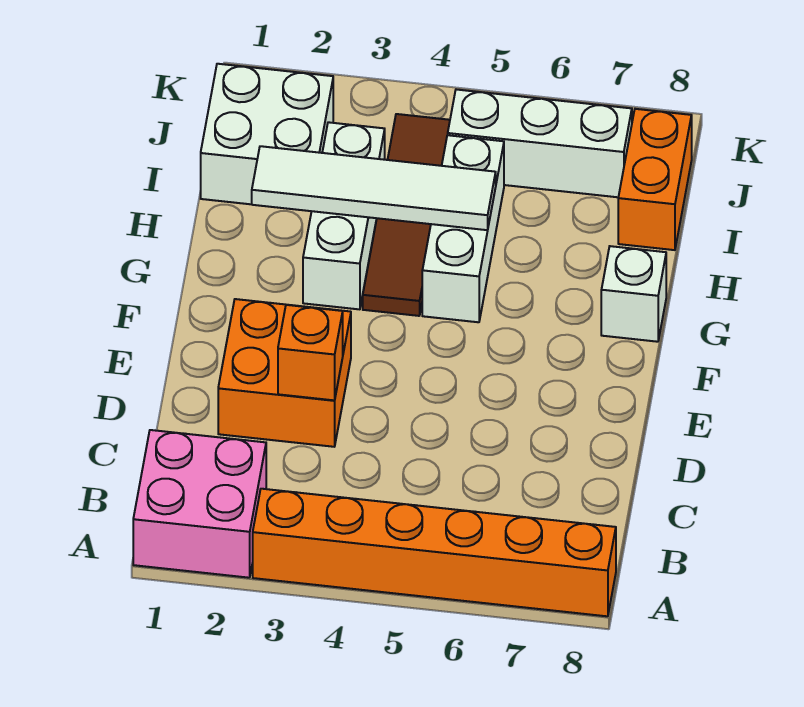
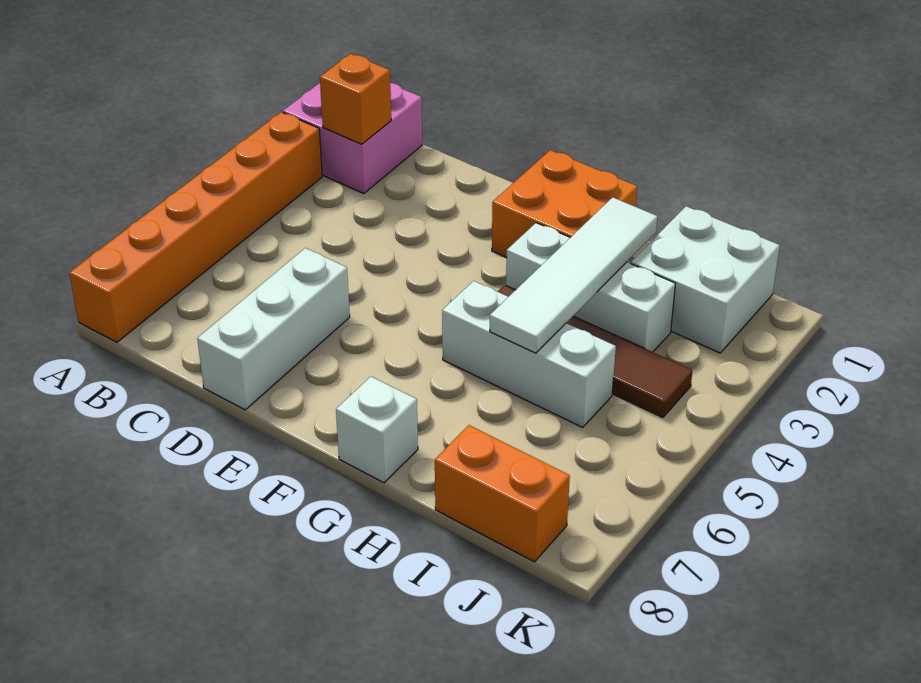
orange brick D2:E3 level 1 -> orange brick F1:G2 level 1
orange brick D3 level 2 -> orange brick B2 level 2
white brick J5:J7 level 1 -> white brick D6:D8 level 1

